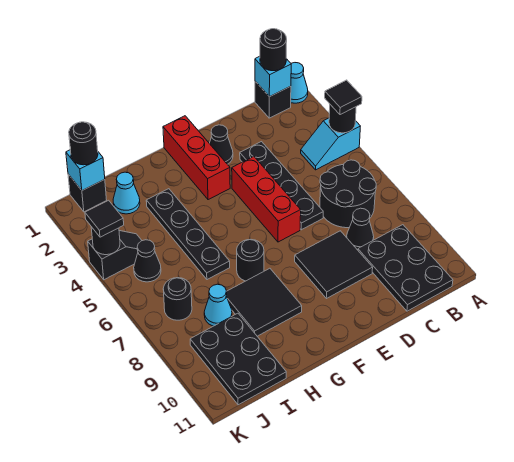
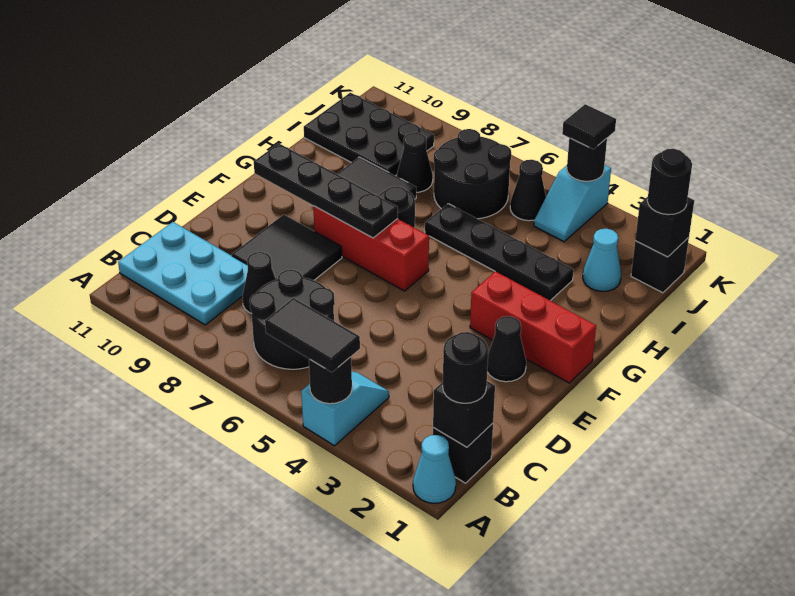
black tile A4 level 3 -> black tile A4:A5 level 3
cyan brick B1 level 2 -> black brick B1 level 2
black plate B9:C11 level 1 -> cyan plate B9:C11 level 1
black plate D3:D6 level 1 -> black plate F7:F10 level 2
red brick E4:E6 level 1 -> red brick F6:F8 level 1
cyan cone I8 level 1 -> black cone I8 level 1
cyan brick J1 level 2 -> black brick J1 level 2
black slope J4:K4 level 1 top K -> cyan slope J4:K4 level 1 top K
black round brick J7 level 1 -> black round brick I6:J7 level 1

